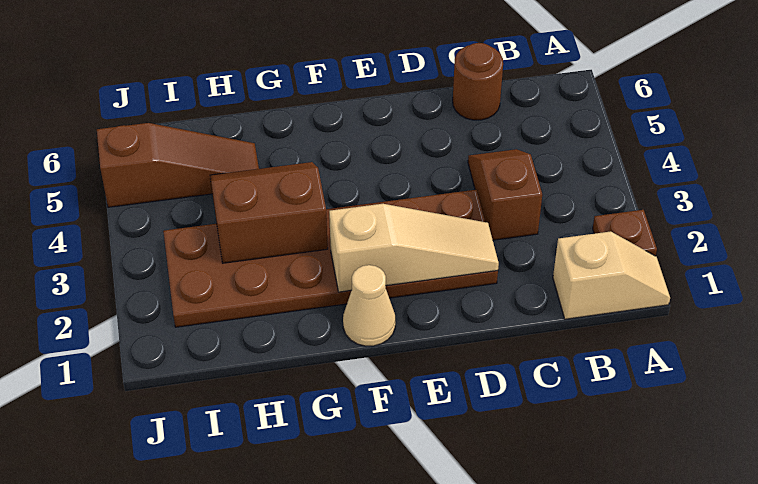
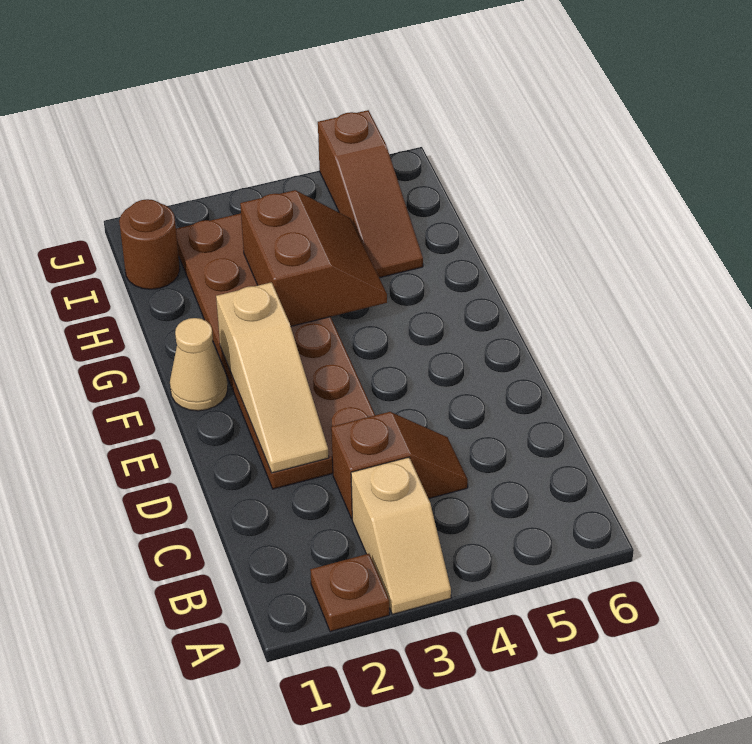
tan slope A1:B1 level 1 top B -> tan slope A3:B3 level 1 top B
brown round brick C6 level 1 -> brown round brick I1 level 1

